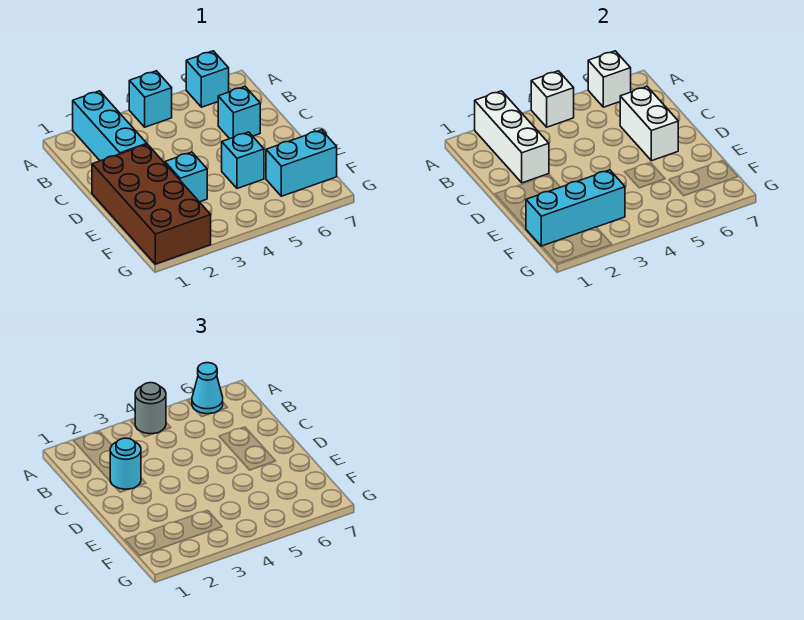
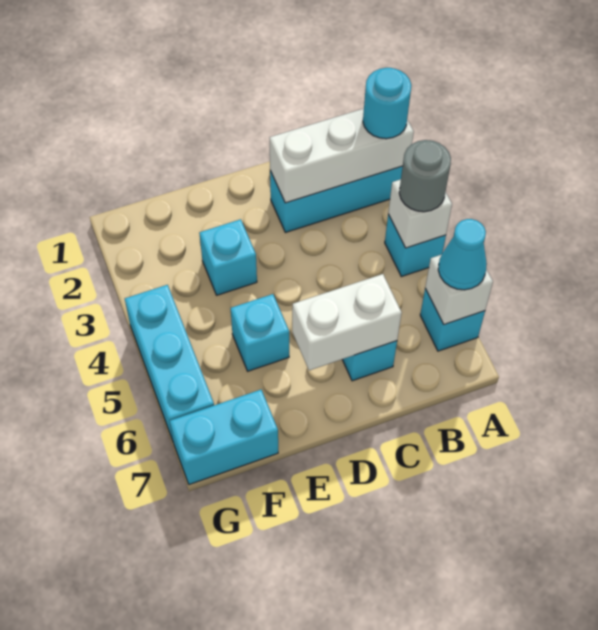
cyan round brick C2 level 3 -> cyan round brick A2 level 3
brown brick D1:G2 level 1 -> none
cyan brick F1:F3 level 2 -> cyan brick G4:G6 level 1
cyan brick F6:F7 level 1 -> cyan brick F7:G7 level 1

